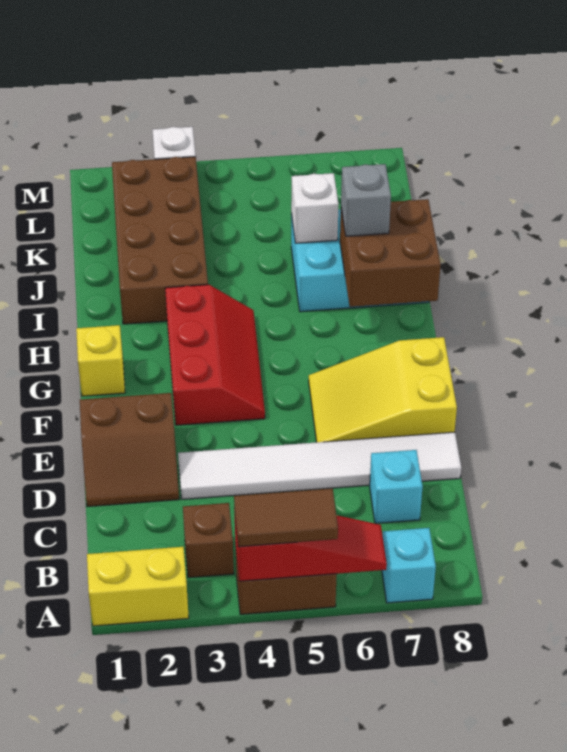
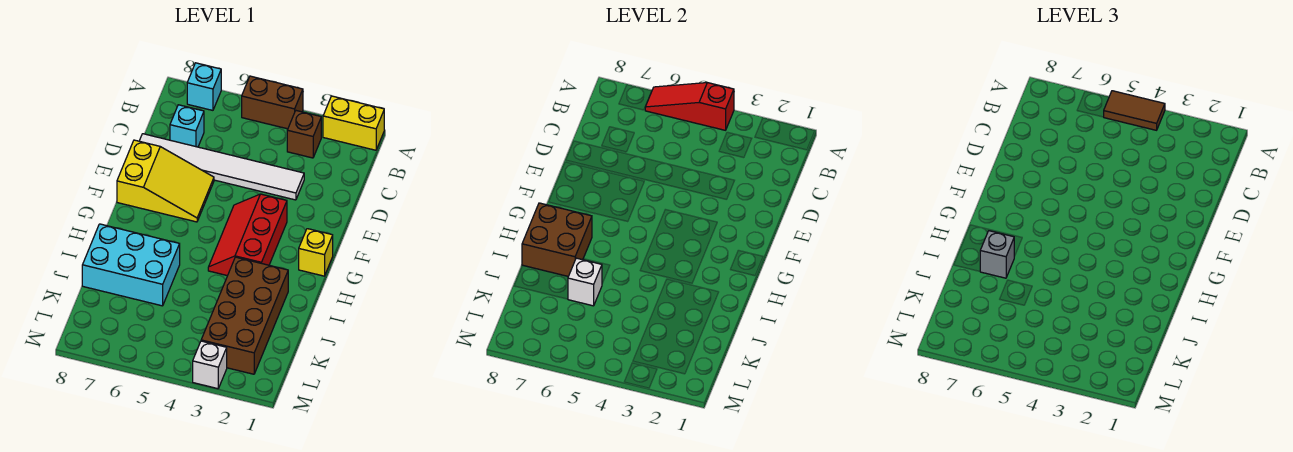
brown slope D1:E2 level 1 top E -> none

